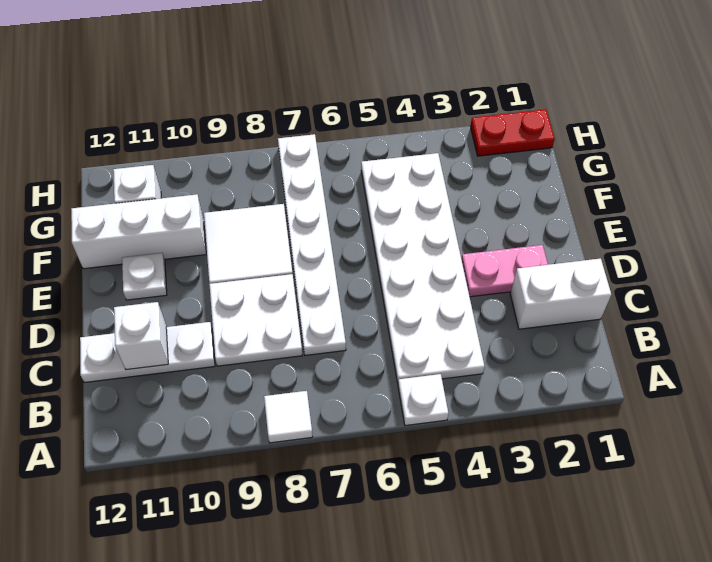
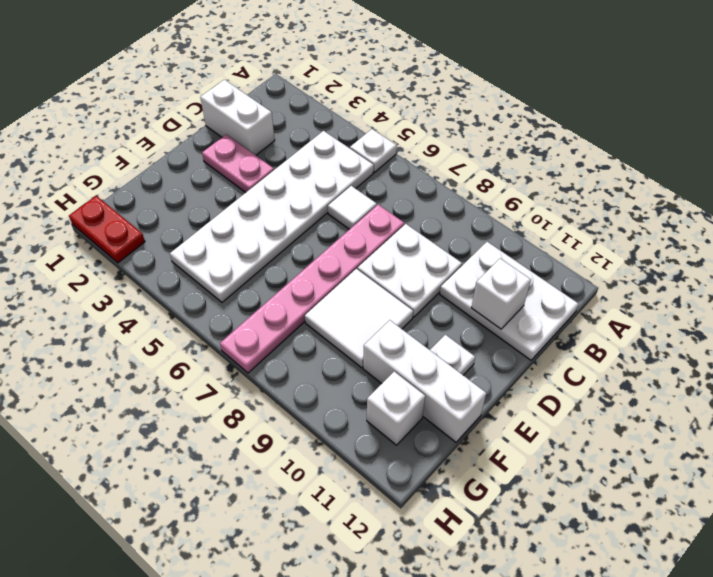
white tile A8 level 1 -> white tile C6 level 1
white plate C7:H7 level 1 -> pink plate C7:H7 level 1
white plate C10:C12 level 1 -> white plate B10:C12 level 1

